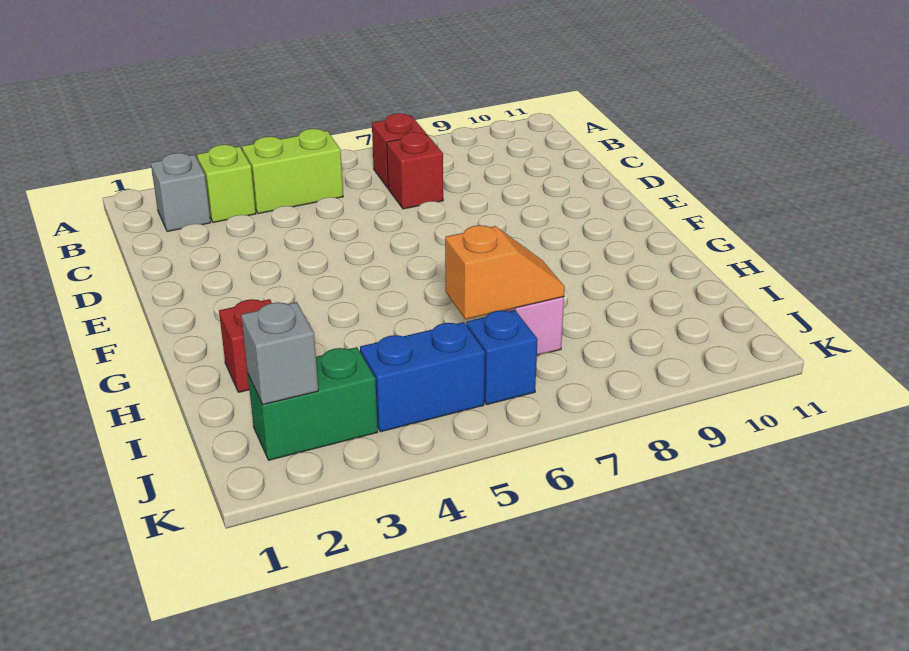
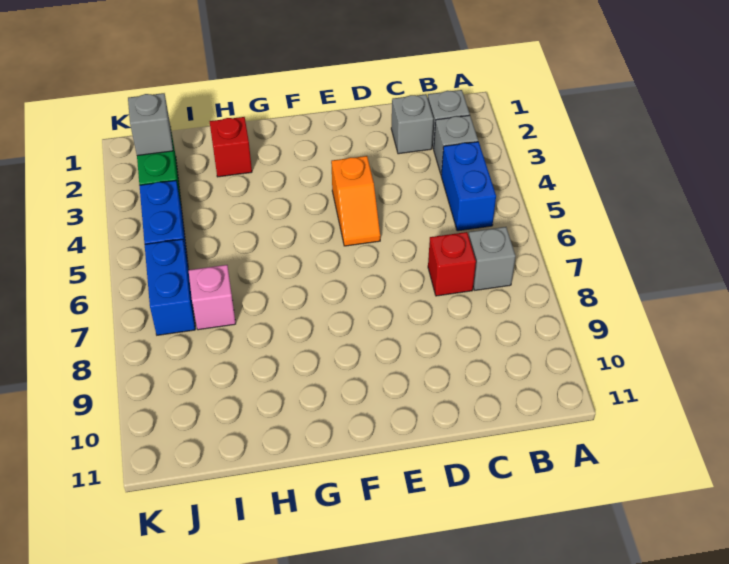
lime brick B3 level 1 -> grey brick B3 level 1
lime brick B4:B5 level 1 -> blue brick B4:B5 level 1
red brick B7 level 1 -> grey brick B7 level 1
none -> grey brick C2 level 1
orange slope I6:I7 level 2 top 6 -> orange slope E4:E5 level 1 top 4
blue brick J6 level 1 -> blue brick J6:J7 level 1

